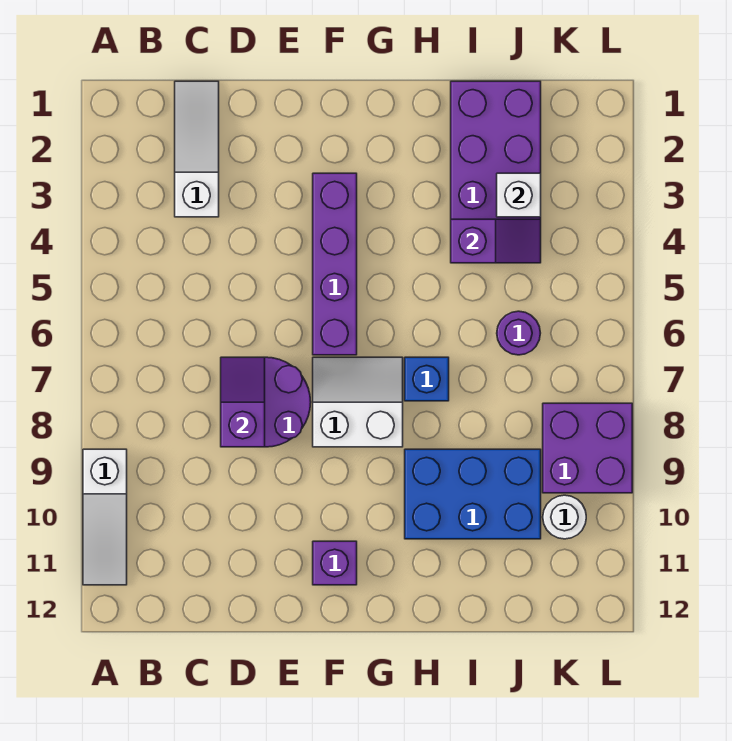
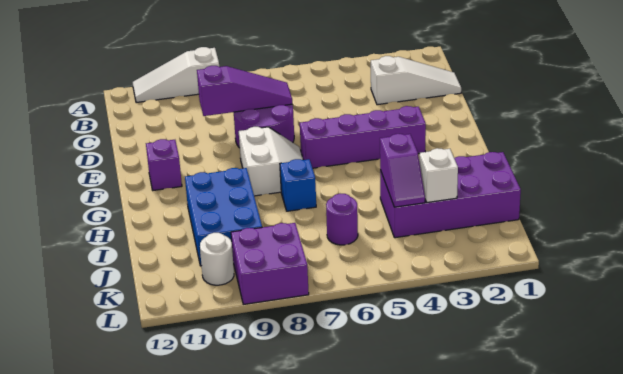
purple slope D7:D8 level 2 top 8 -> purple slope D7:D9 level 2 top 9

